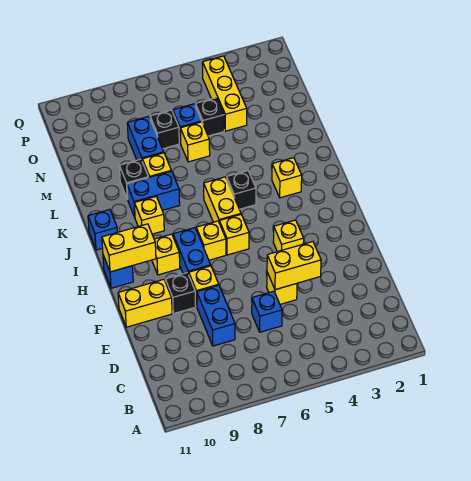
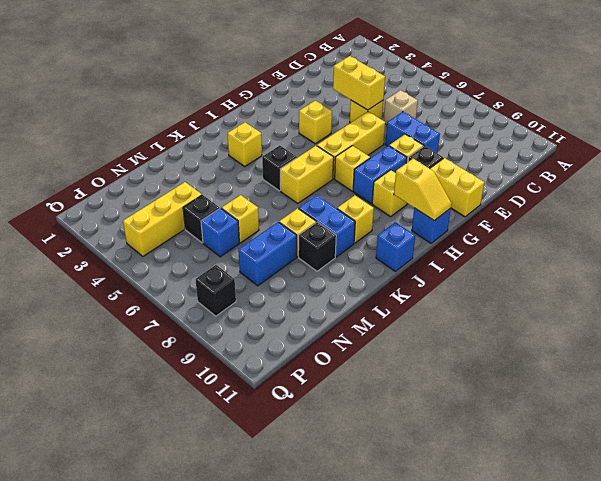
blue brick D6 level 1 -> tan brick D6 level 1
blue brick D8:E8 level 1 -> blue brick E7:E8 level 1
yellow brick H6 level 1 -> yellow brick F6:H6 level 1
yellow brick H10:H11 level 2 -> yellow slope H10:H11 level 2 top 10
black brick N7 level 1 -> black brick P8 level 1

